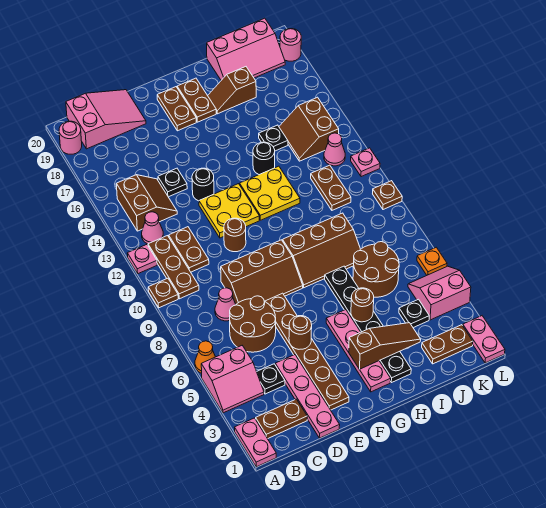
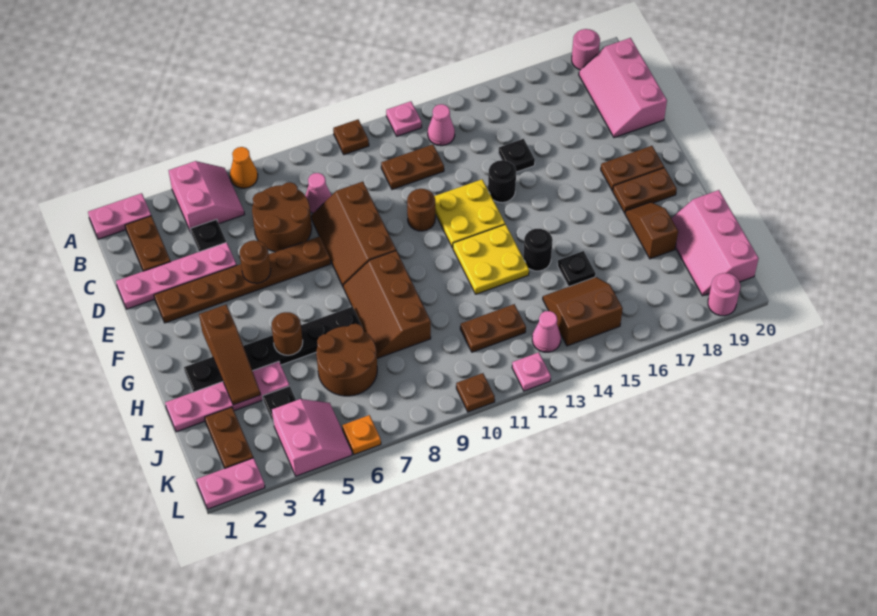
pink slope A4:B5 level 1 top 5 -> pink slope A4:B5 level 1 top 4
brown plate B10:B12 level 1 -> none
brown slope B14:C15 level 1 top B -> none
pink slope B19:D20 level 1 top B -> pink slope B19:D20 level 1 top 20
pink plate G2:G5 level 1 -> pink plate I1:I4 level 1

